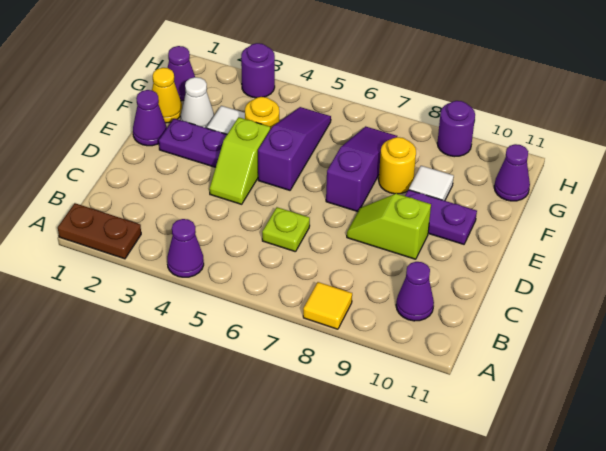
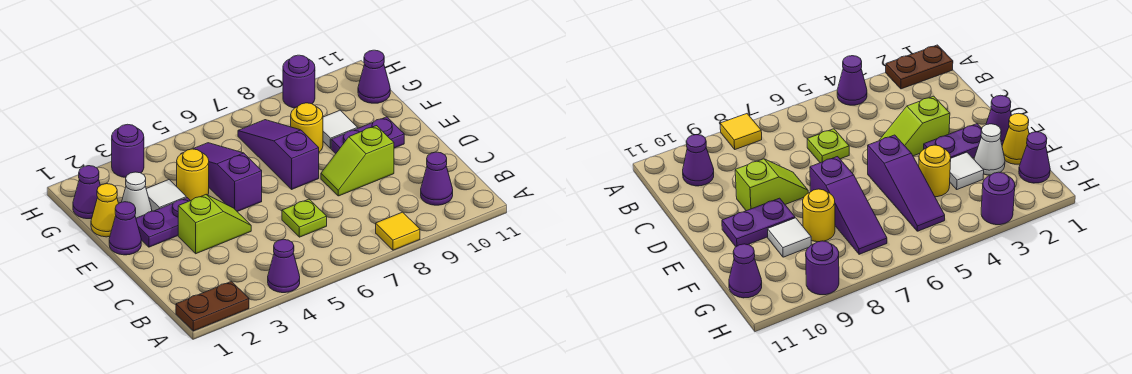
lime slope D4:E4 level 1 top E -> lime slope D3:D4 level 1 top 3

